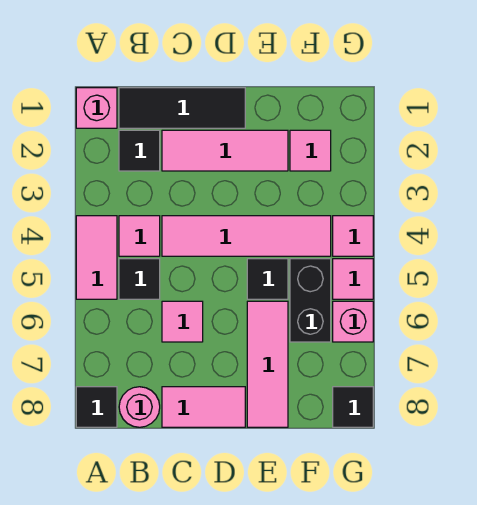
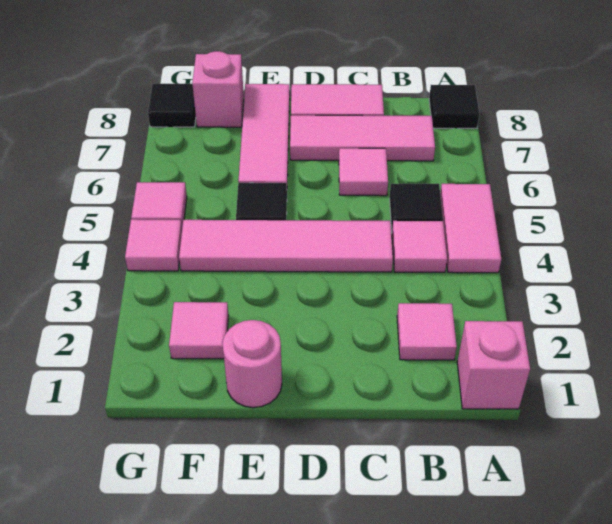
black tile B1:D1 level 1 -> none
black tile B2 level 1 -> pink tile B2 level 1
pink round brick B8 level 1 -> pink round brick E1 level 1
pink tile C2:E2 level 1 -> pink tile B7:D7 level 1
black brick F5:F6 level 1 -> none
pink brick G6 level 1 -> pink brick F8 level 1

